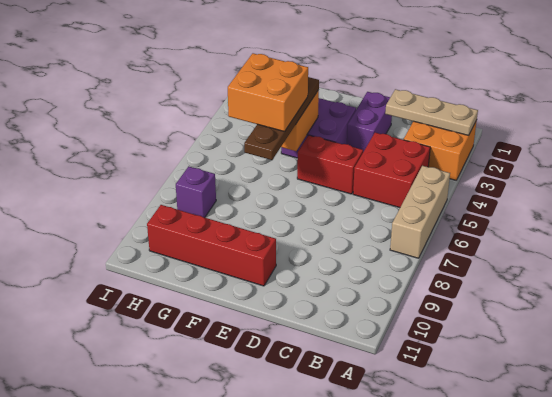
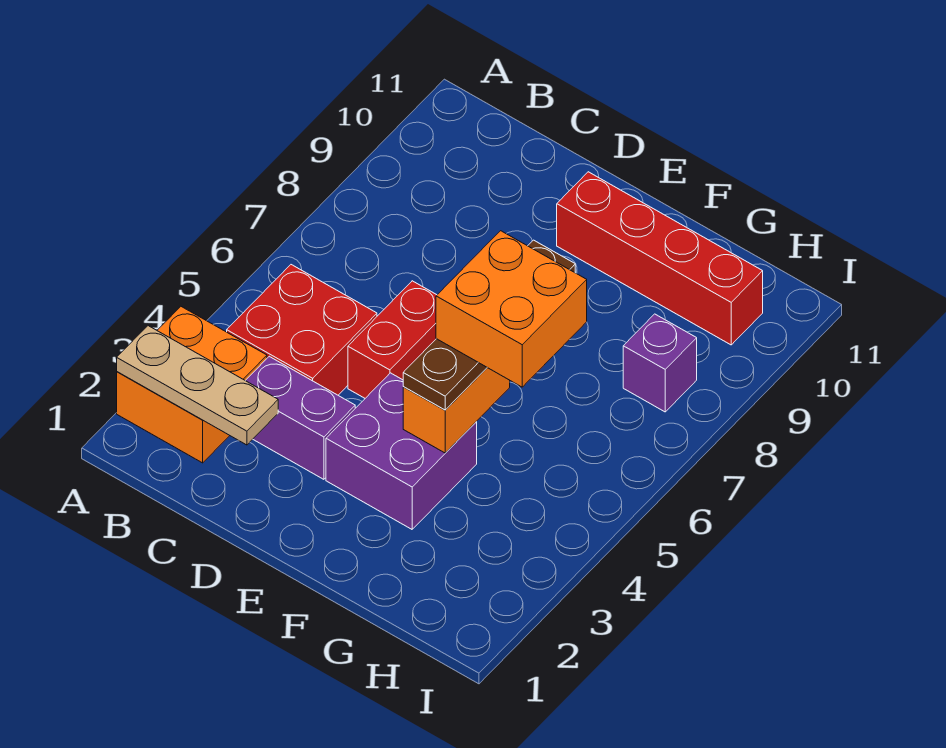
tan brick A5:A7 level 1 -> none
purple brick D2:D3 level 1 -> purple brick C3:D3 level 1
red brick D5:E5 level 1 -> red brick D5:D6 level 1

